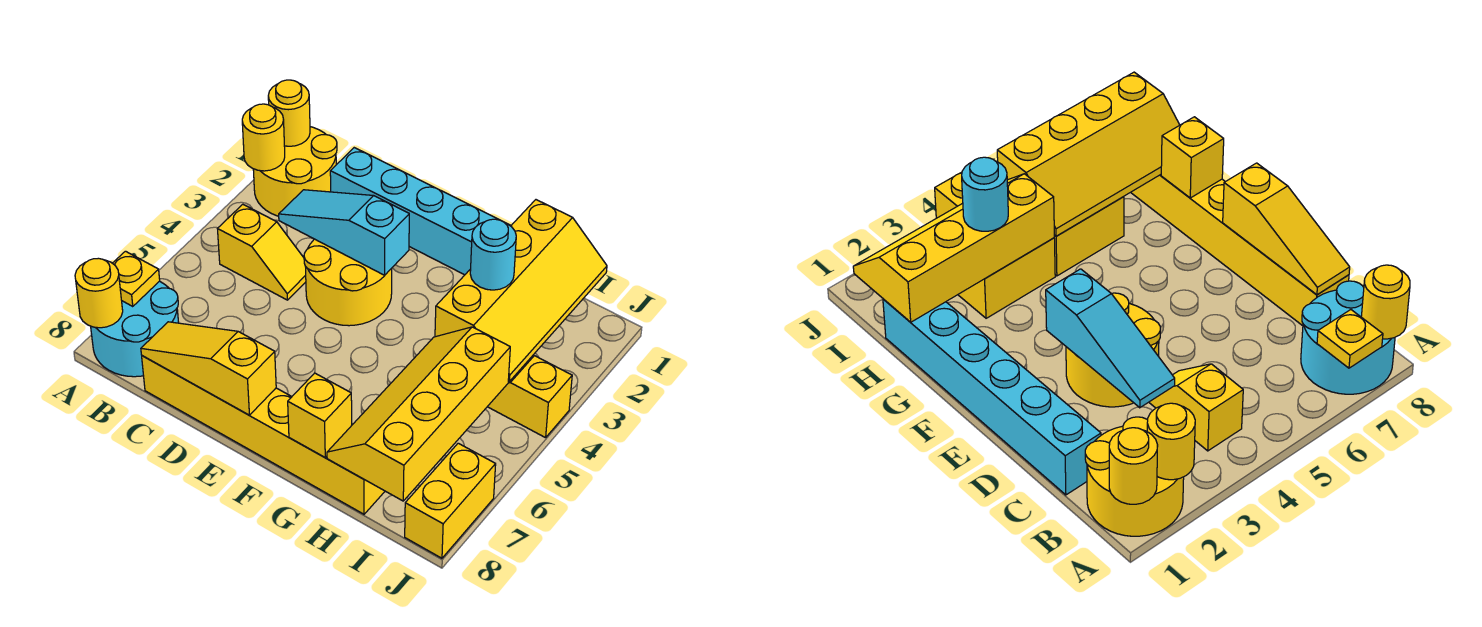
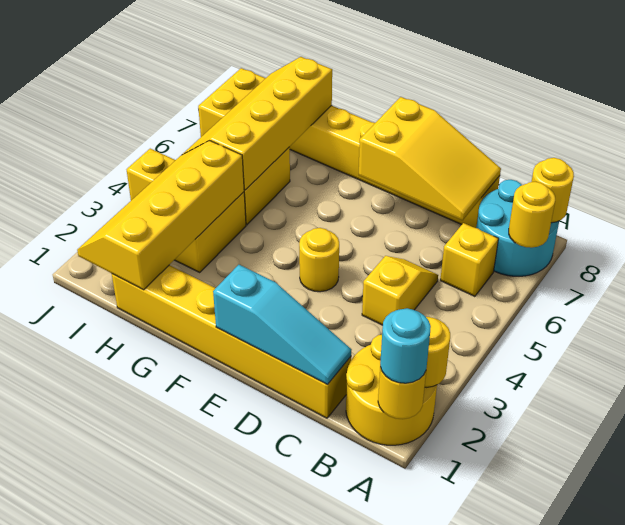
yellow plate A7 level 2 -> yellow round brick A7 level 2
yellow slope B4:C4 level 1 top B -> yellow slope C4:C5 level 1 top 4
cyan brick C1:H1 level 1 -> yellow brick C1:H1 level 1
cyan slope C3:E3 level 2 top E -> cyan slope C1:E1 level 2 top E
yellow slope C8:E8 level 2 top E -> yellow slope C7:E8 level 2 top E
yellow round brick D3:E4 level 1 -> yellow round brick E4 level 1
yellow brick G8 level 2 -> yellow brick B6 level 1
cyan round brick H3 level 3 -> cyan round brick A1 level 3
yellow slope H5:I8 level 2 top I -> yellow slope H5:I8 level 2 top H

